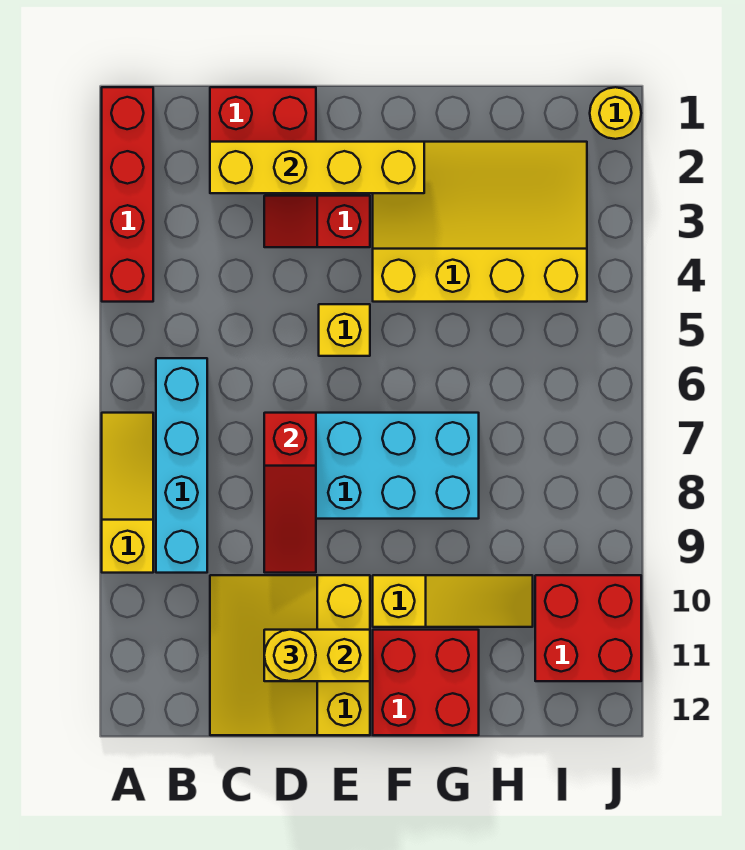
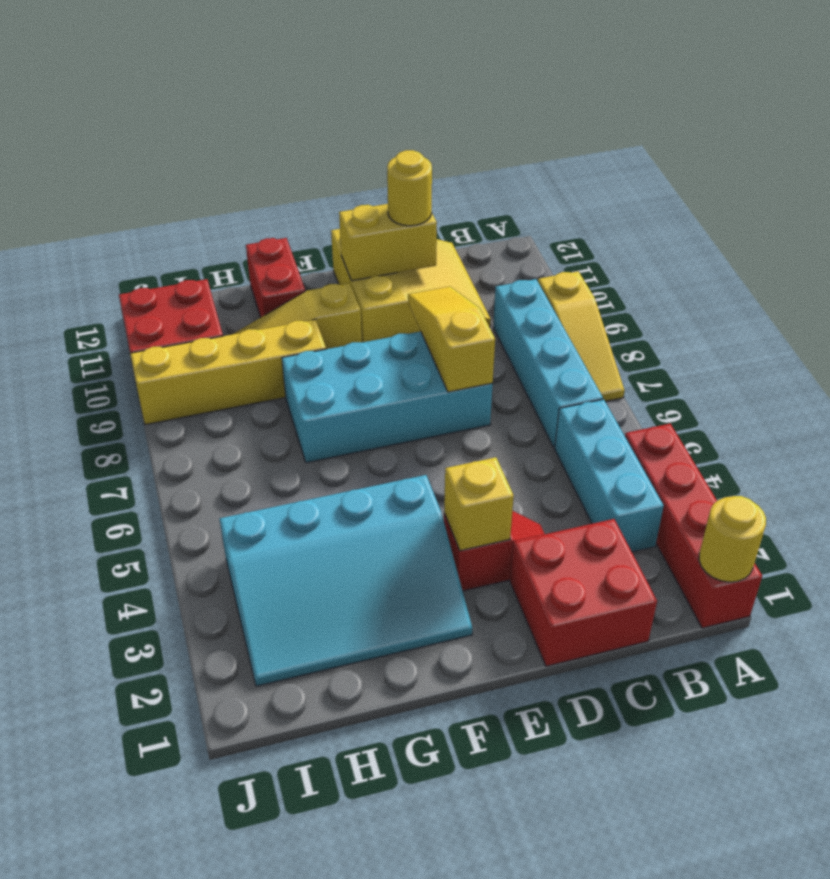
none -> cyan brick B3:B5 level 1
yellow brick C2:F2 level 2 -> yellow brick G9:J9 level 1
red slope D7:D9 level 2 top 7 -> yellow slope D7:D9 level 2 top 7
yellow brick E5 level 1 -> yellow brick E3 level 2
yellow slope F2:I4 level 1 top 4 -> cyan slope F2:I4 level 1 top 4
red brick F11:G12 level 1 -> red brick G11:G12 level 1
yellow round brick J1 level 1 -> yellow round brick A1 level 2

